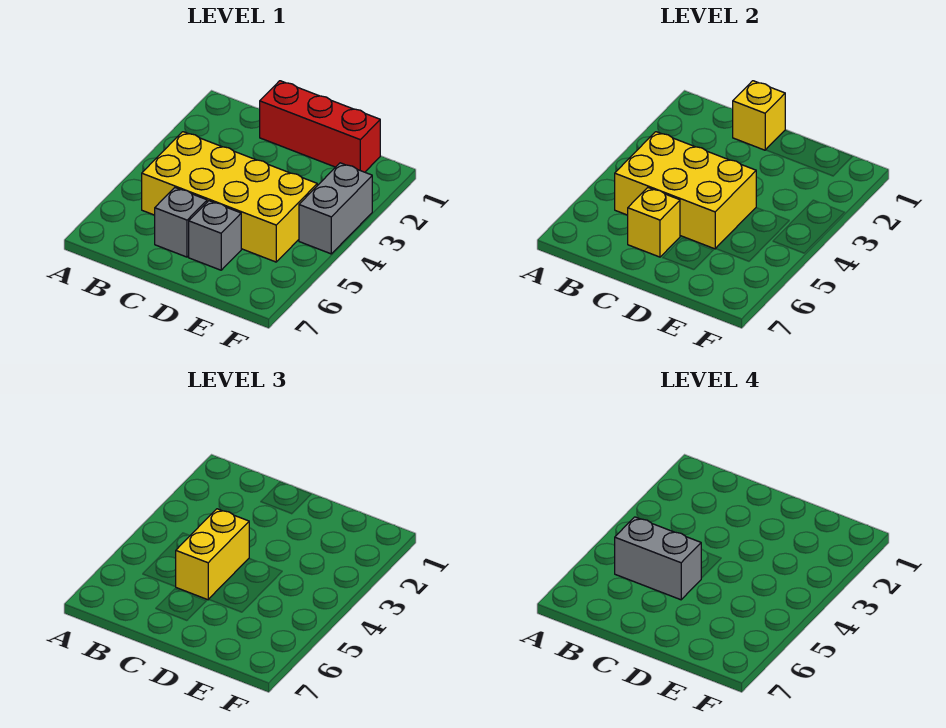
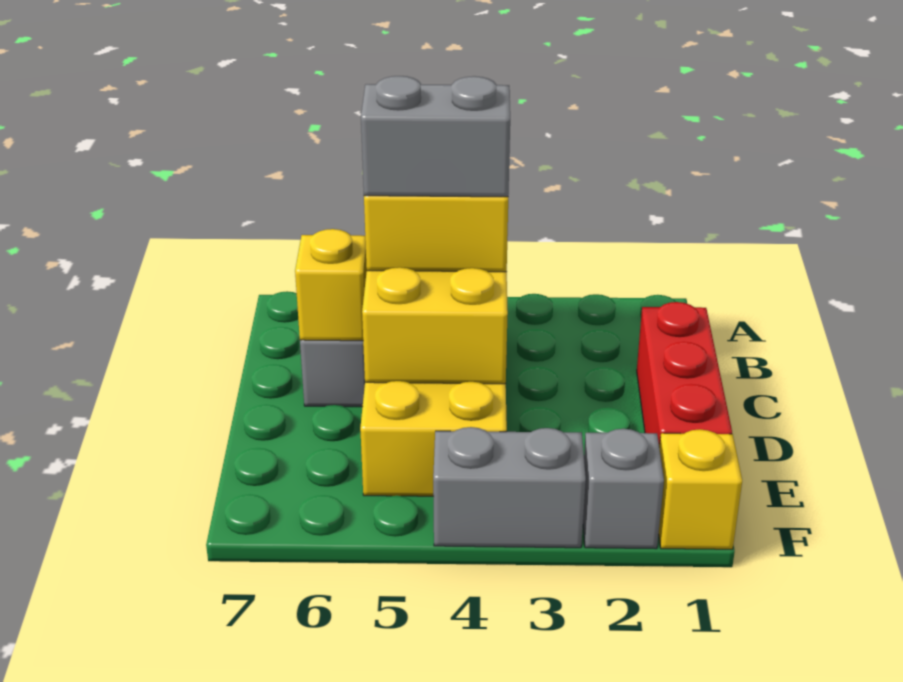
grey brick B5:C5 level 4 -> grey brick C4:C5 level 4
yellow brick C1 level 2 -> yellow brick F1 level 1
grey brick D6 level 1 -> grey brick F2 level 1

